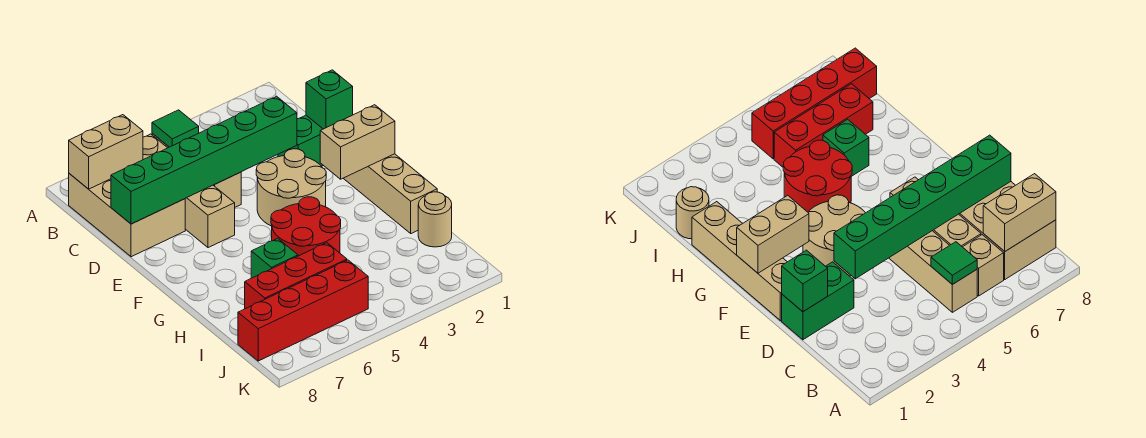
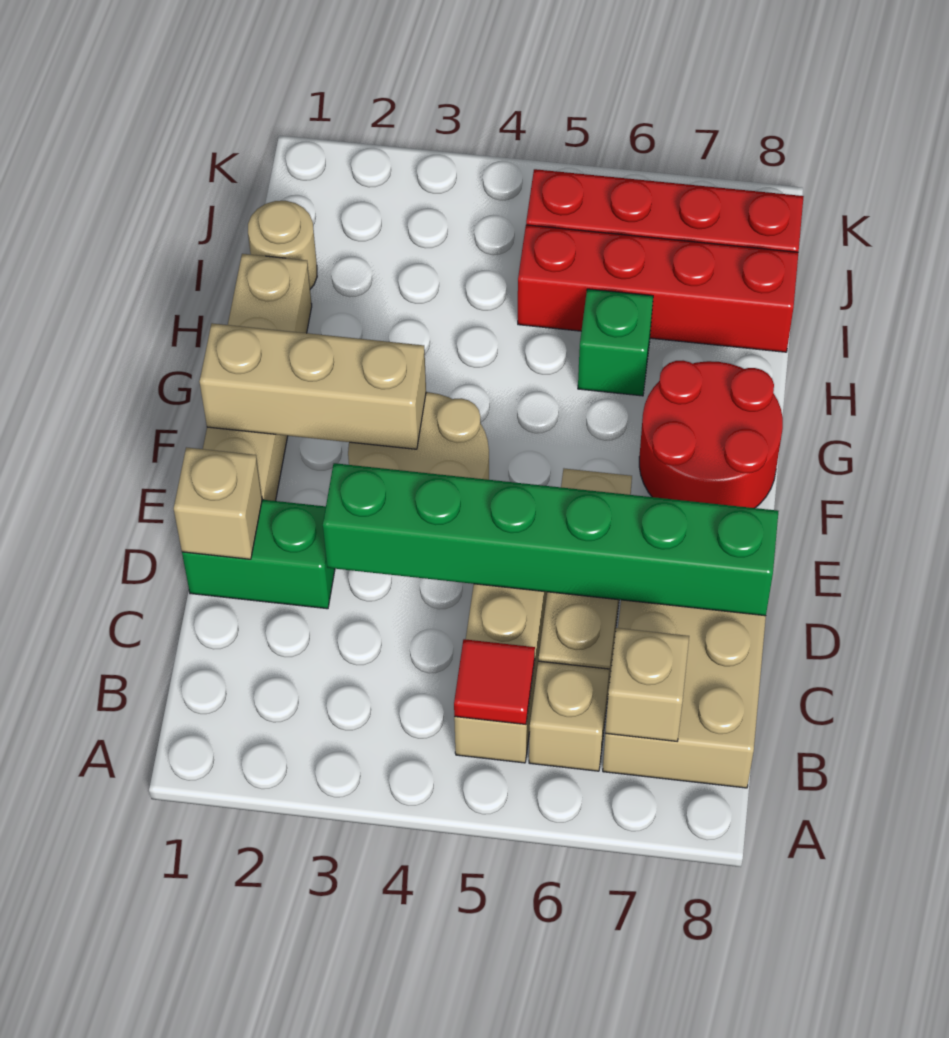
green tile B5 level 2 -> red tile B5 level 2
tan brick B7:B8 level 2 -> tan brick B7 level 2
green brick D1 level 2 -> tan brick D1 level 2
tan brick F1:F2 level 2 -> tan brick F1:F3 level 2
red round brick G4:H5 level 1 -> red round brick F7:G8 level 1
red brick I5:I7 level 1 -> red brick I5:I8 level 1

